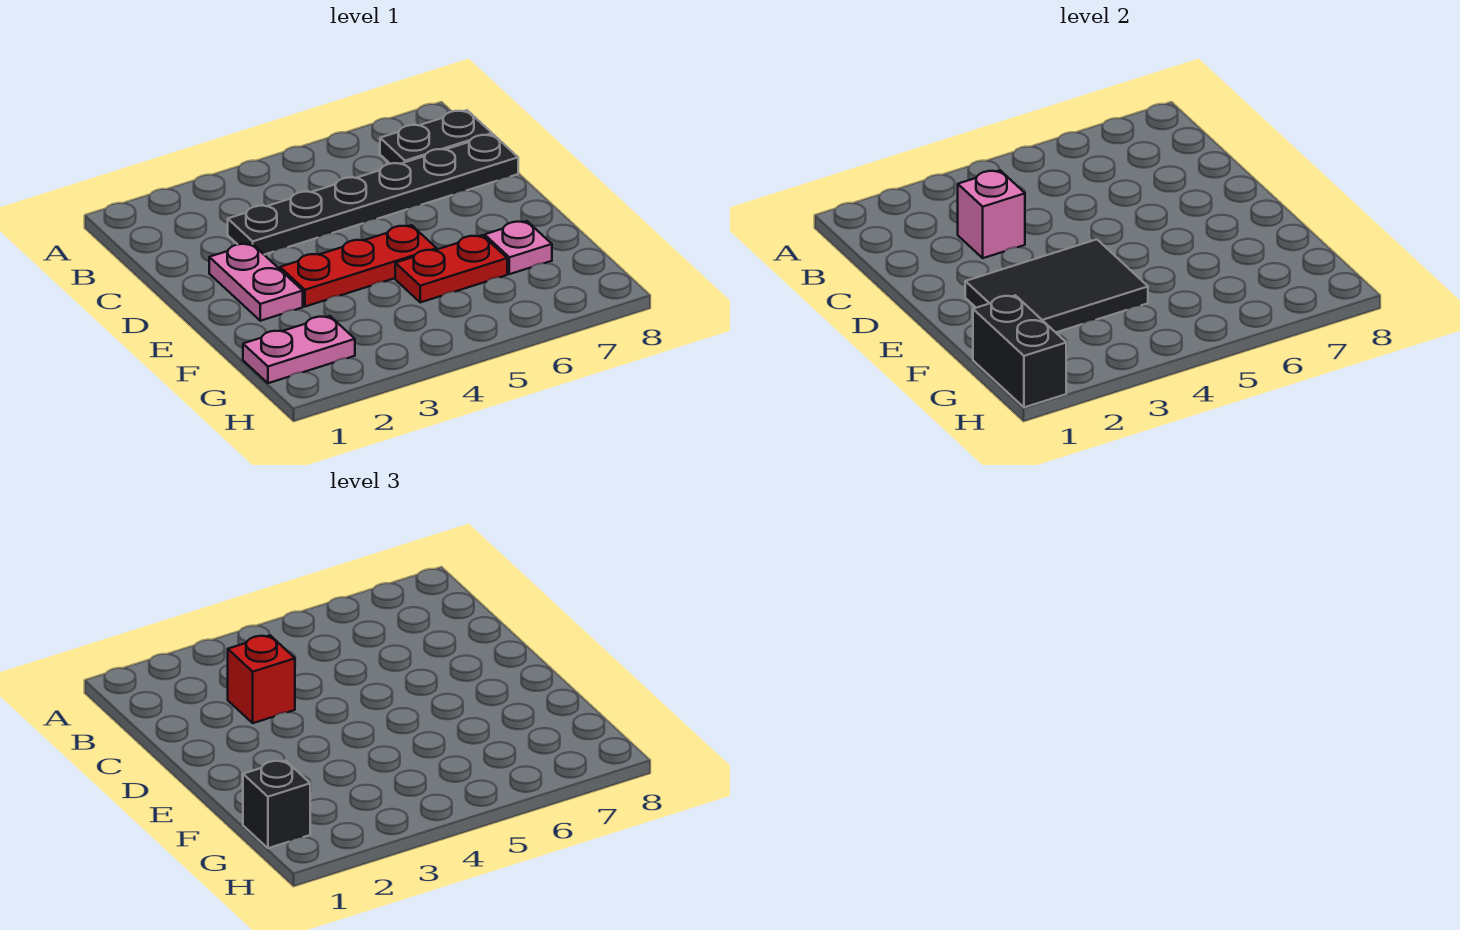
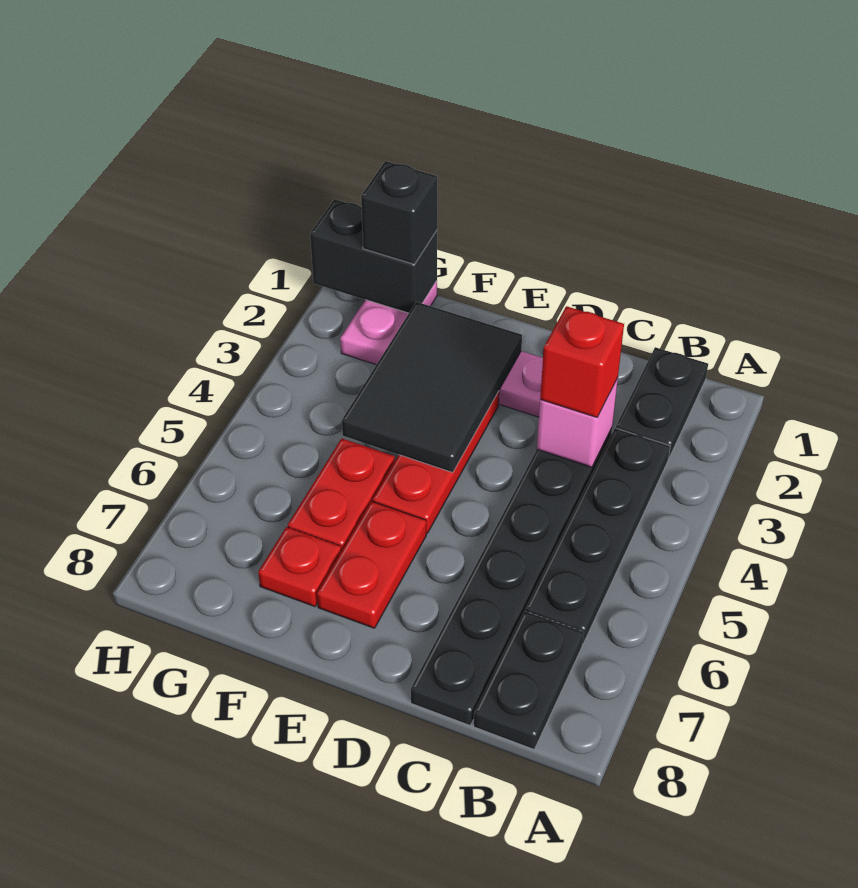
none -> black plate B1:B2 level 1
none -> black plate B3:B6 level 1
none -> red plate E6:E7 level 1
pink plate F7 level 1 -> red plate F7 level 1

